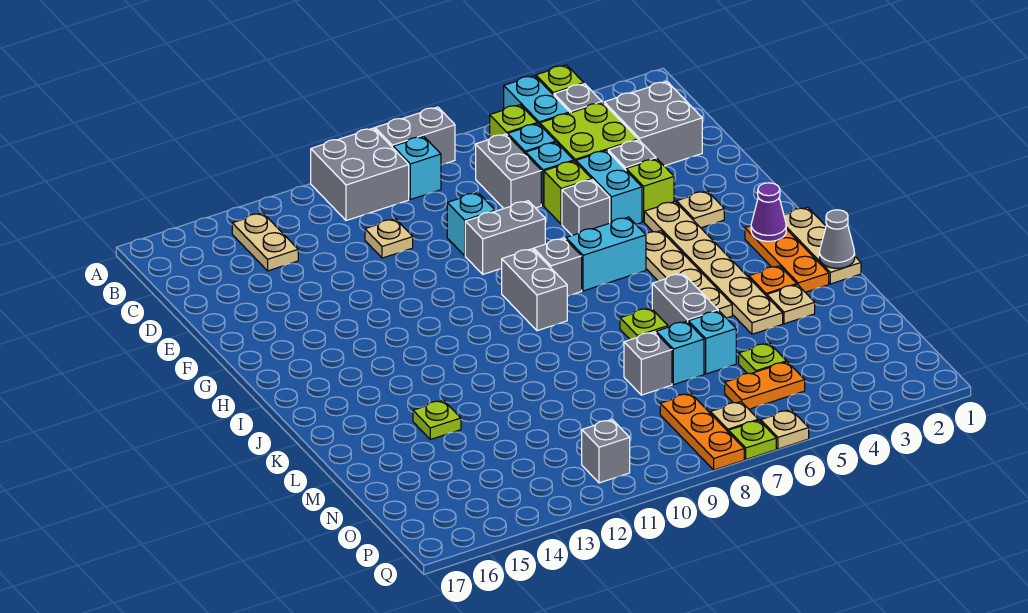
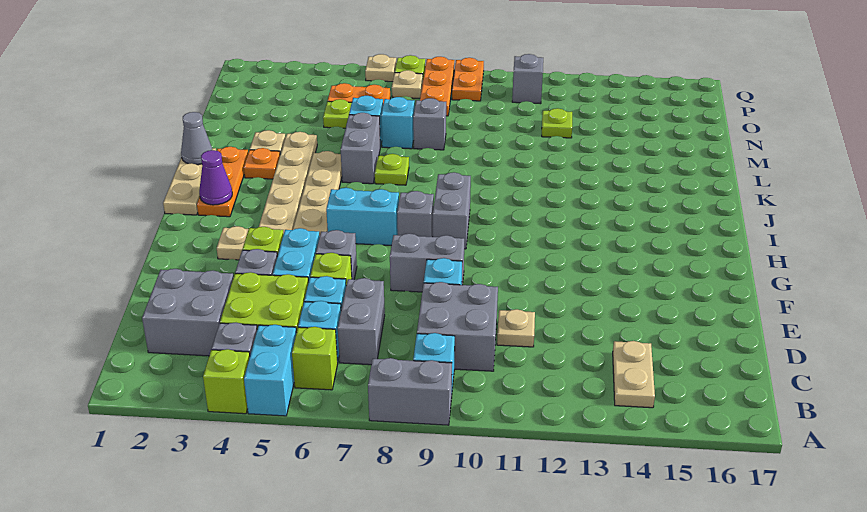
grey brick A10:B11 level 1 -> grey brick C9:D10 level 1
lime plate L14 level 1 -> lime plate N12 level 1
none -> orange plate P9:Q9 level 1

